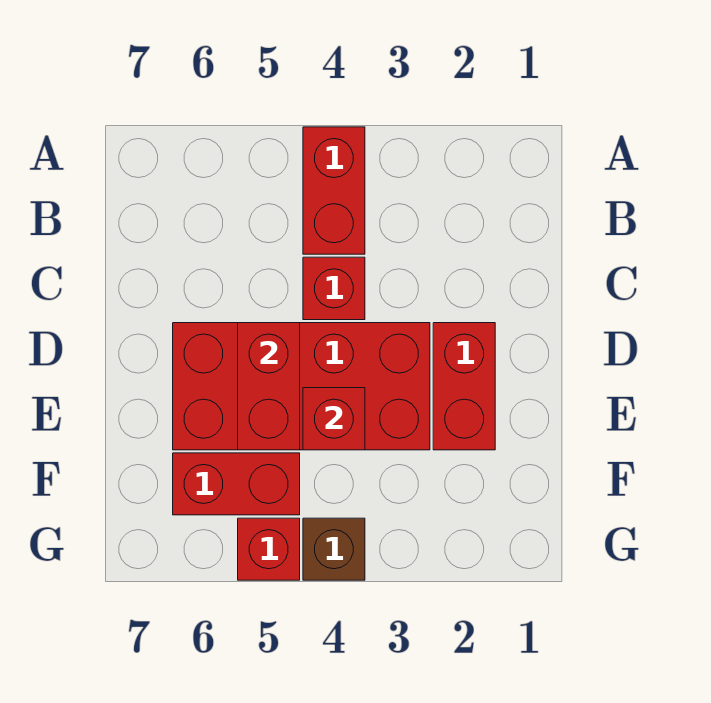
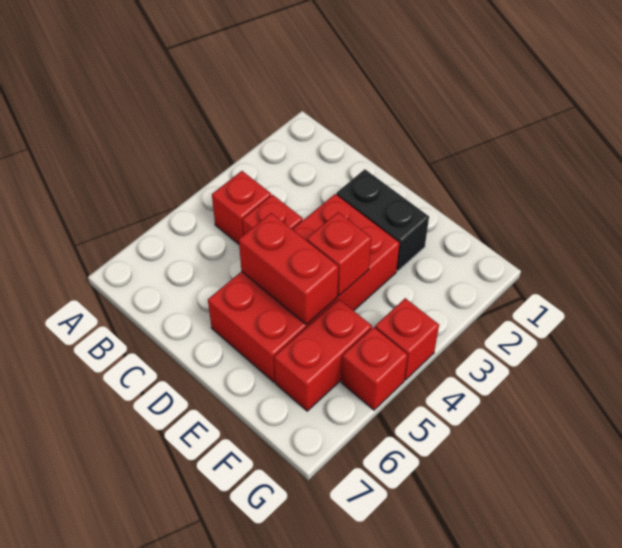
red brick A4:B4 level 1 -> red brick B4 level 1
red brick D2:E2 level 1 -> black brick D2:E2 level 1
brown brick G4 level 1 -> red brick G4 level 1

